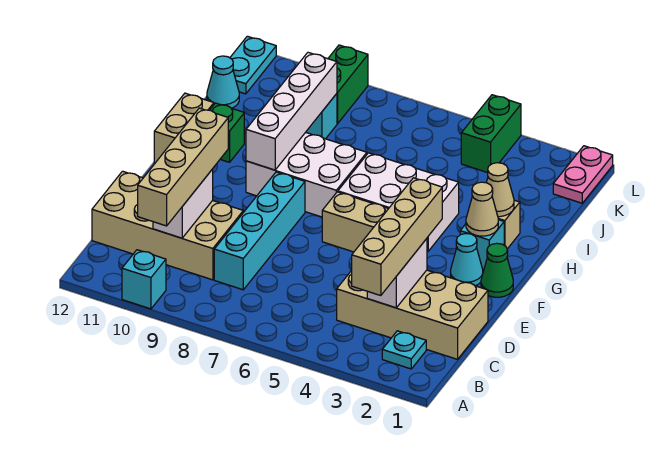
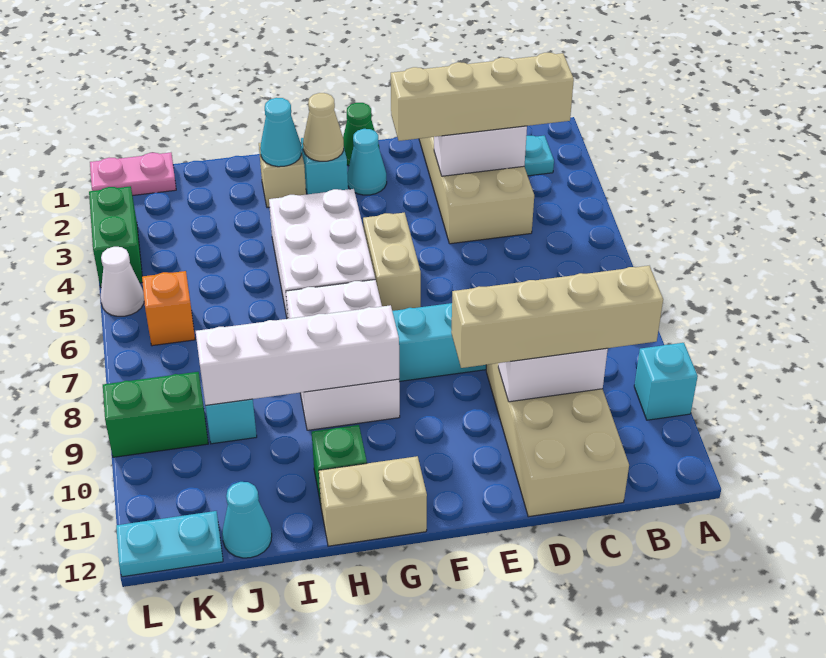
tan cone H2 level 2 -> cyan cone H2 level 2
green brick K4:L4 level 1 -> green brick L3:L4 level 1
none -> orange brick K6 level 1
none -> white cone L5 level 1

